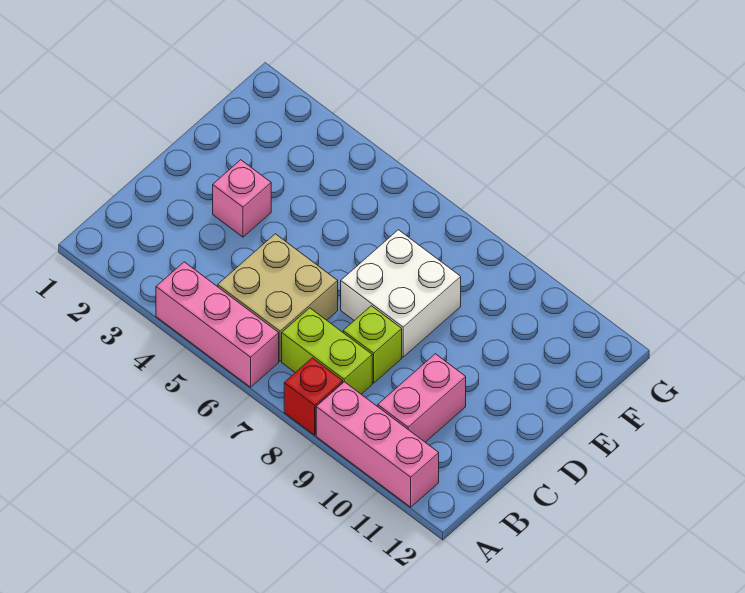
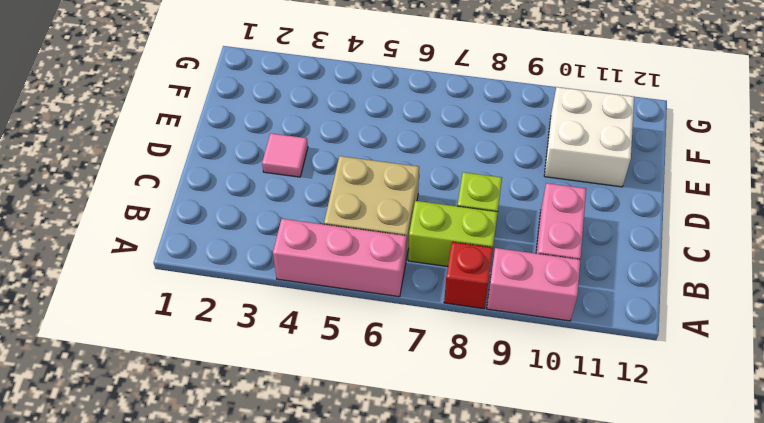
pink brick A9:A11 level 1 -> pink brick A9:A10 level 1
pink brick D3 level 1 -> pink tile D3 level 1
white brick D7:E8 level 1 -> white brick E10:F11 level 1

